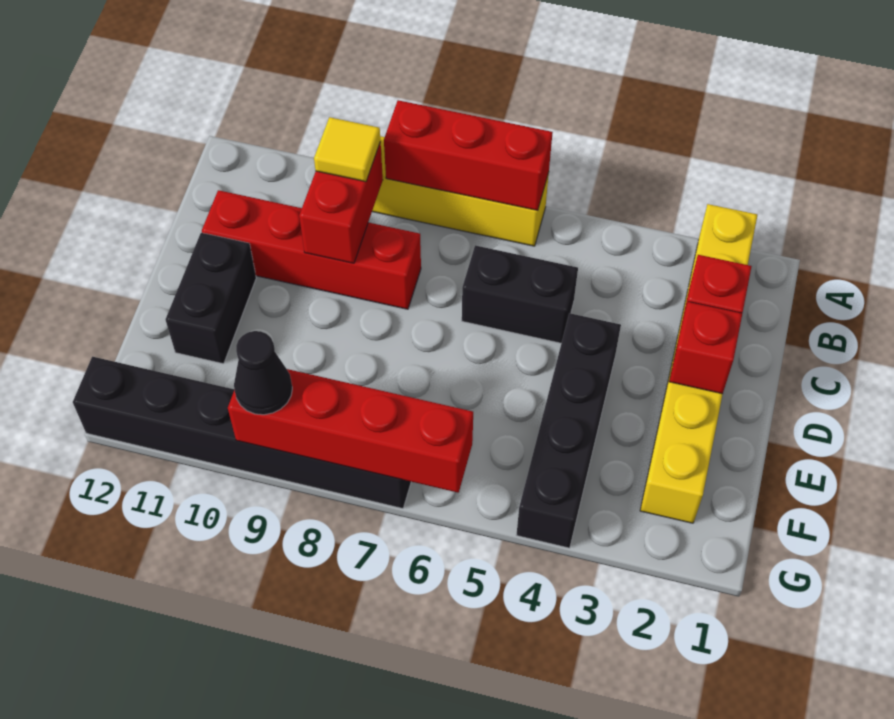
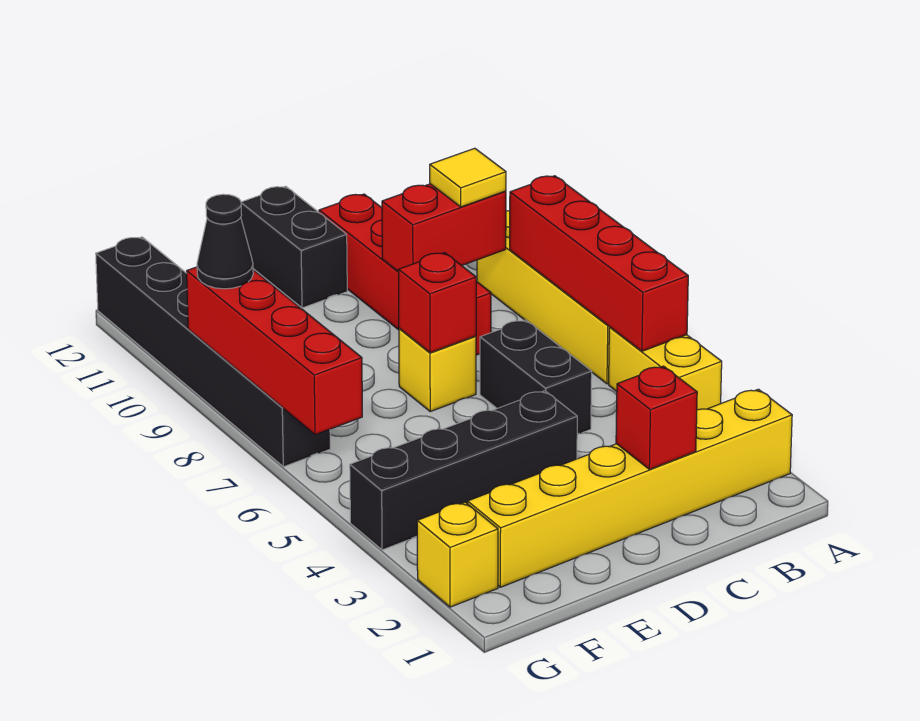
none -> yellow brick A4:A5 level 1
red brick A6:A8 level 2 -> red brick A5:A8 level 2
red brick D2 level 2 -> red brick D7 level 2
none -> yellow brick D7 level 1
black brick D11:E11 level 1 -> black brick D11:D12 level 1
none -> yellow brick G2 level 1

